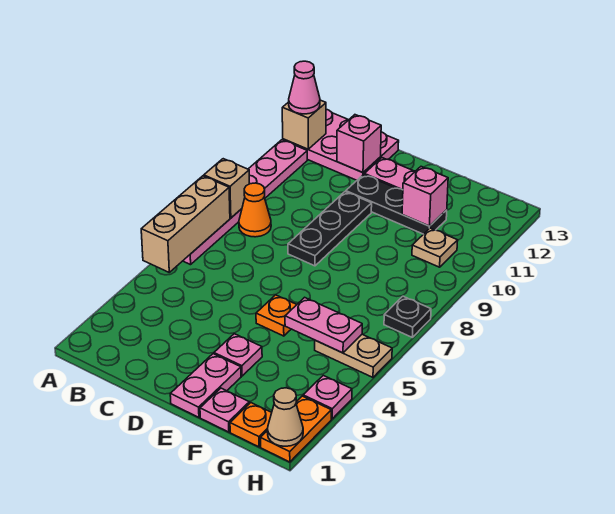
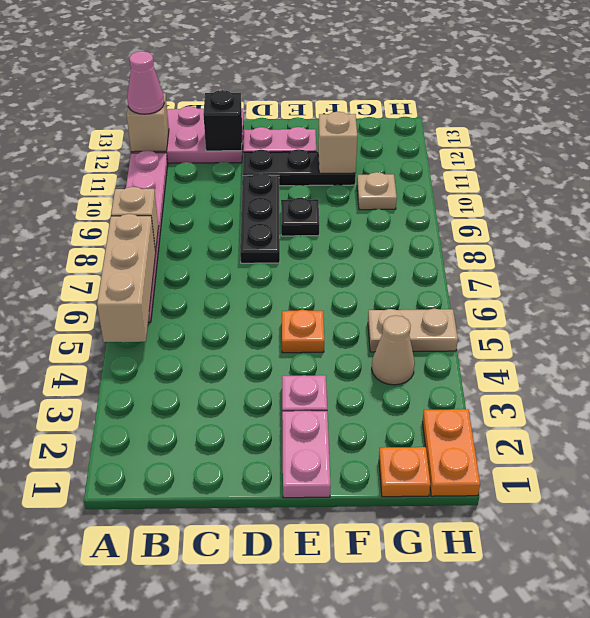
orange cone B8 level 1 -> none
pink brick C12 level 2 -> black brick C12 level 2
pink plate F1 level 1 -> none
pink plate F5:G5 level 2 -> none
pink brick F11 level 2 -> tan brick F11 level 2
tan cone H1 level 2 -> tan cone G4 level 1
pink plate H3 level 1 -> none
black plate H7 level 1 -> black plate E9 level 1

